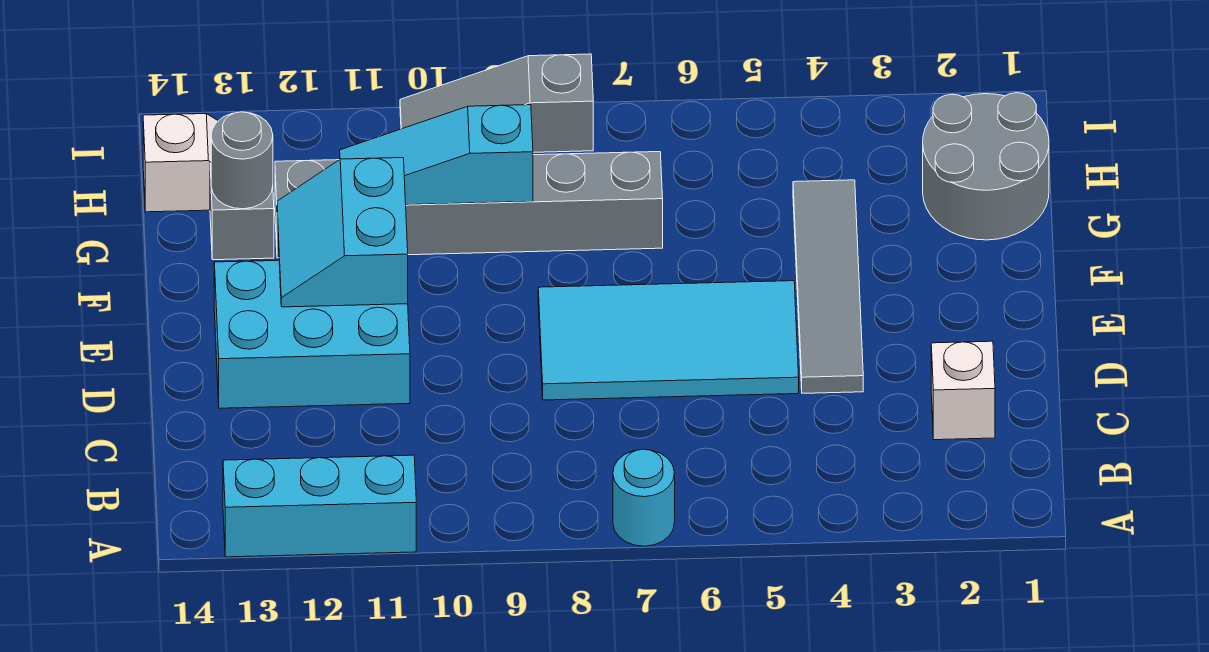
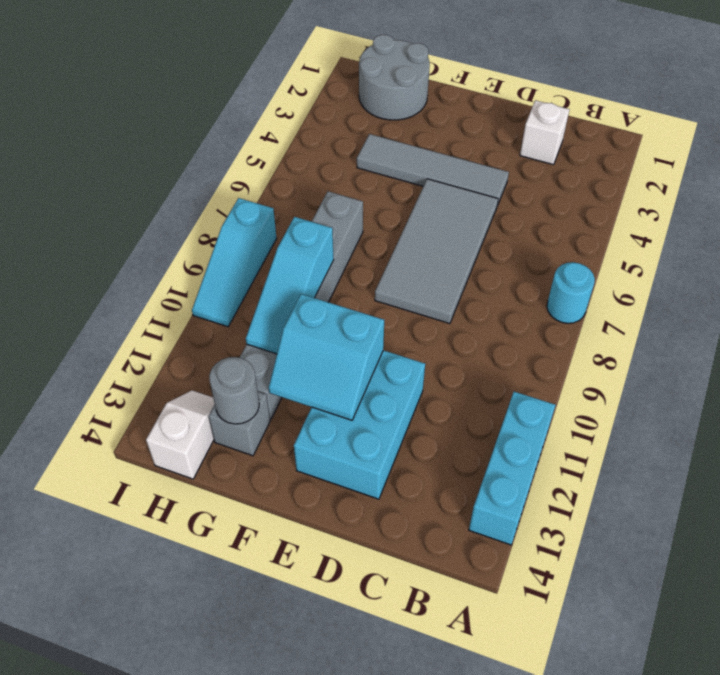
cyan tile D5:E8 level 1 -> grey tile D5:E8 level 1
grey slope I8:I10 level 1 top 8 -> cyan slope I8:I10 level 1 top 8

